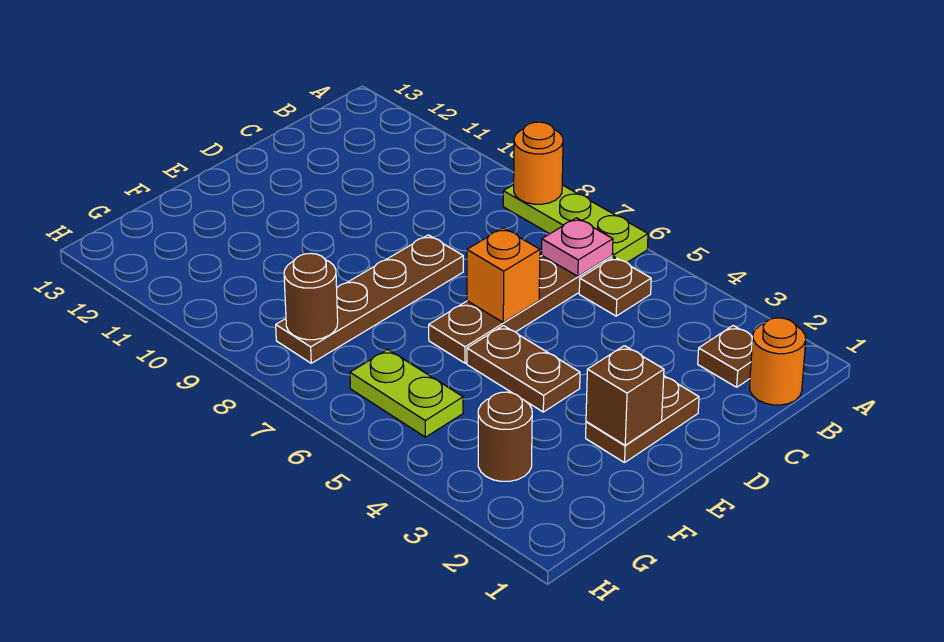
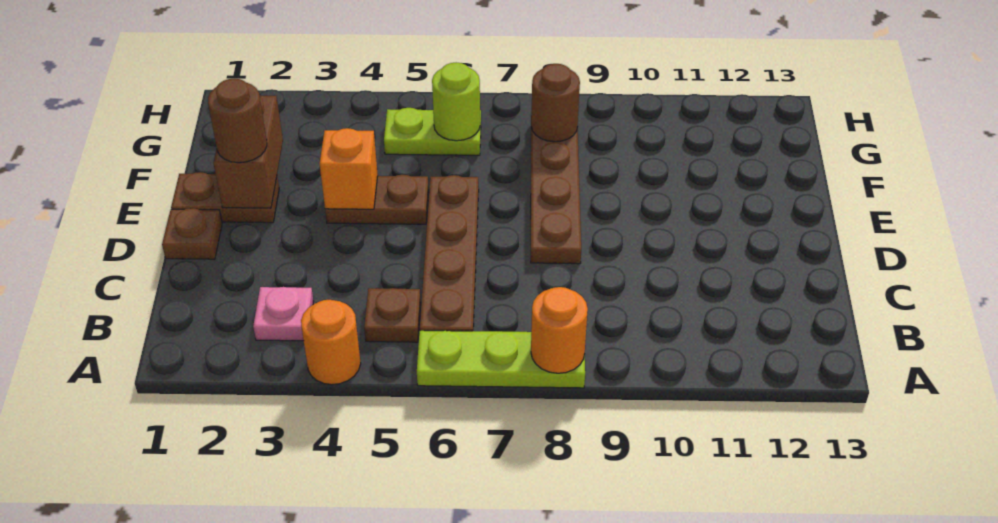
orange round brick B1 level 1 -> orange round brick A4 level 1
brown plate B2 level 1 -> brown plate D1 level 1
pink plate B6 level 2 -> pink plate B3 level 1
brown plate D2:E2 level 1 -> brown plate E1:E2 level 1
orange brick D6 level 2 -> orange brick E4 level 2
brown brick E2 level 2 -> brown brick E2:F2 level 2
brown round brick G3 level 1 -> brown round brick E2 level 3
none -> lime round brick G6 level 2

